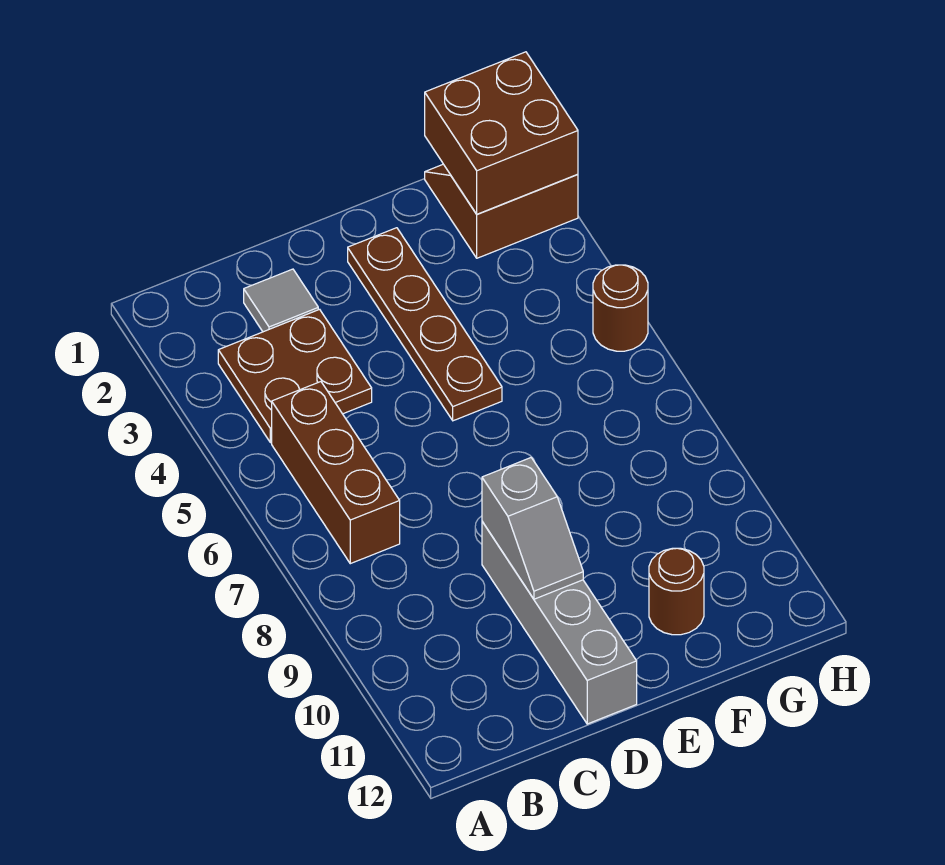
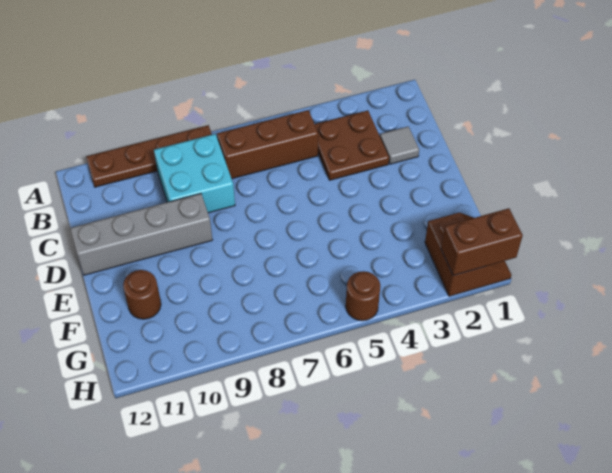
none -> cyan brick B8:C9 level 1
grey slope D9:D10 level 2 top 9 -> none
brown plate E2:E5 level 1 -> brown plate A8:A11 level 1
brown brick G1:H2 level 2 -> brown brick H1:H2 level 2

